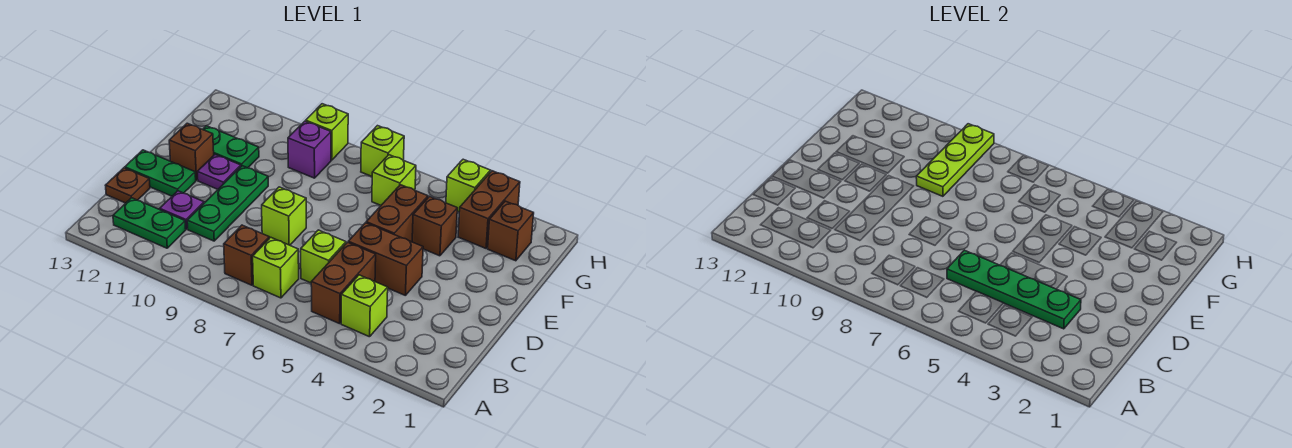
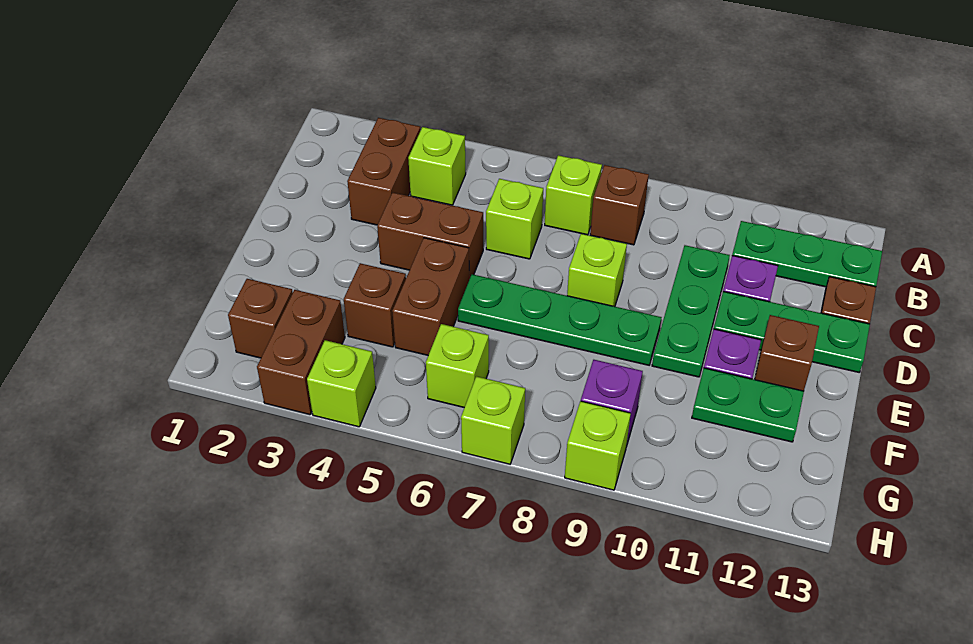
brown brick B5:C5 level 1 -> brown brick B3:C3 level 1
green plate B11:B12 level 1 -> green plate B11:B13 level 1
green plate C3:C6 level 2 -> green plate E6:E9 level 1
green plate D12:D13 level 1 -> green plate D11:D13 level 1
lime plate F9:H9 level 2 -> none

